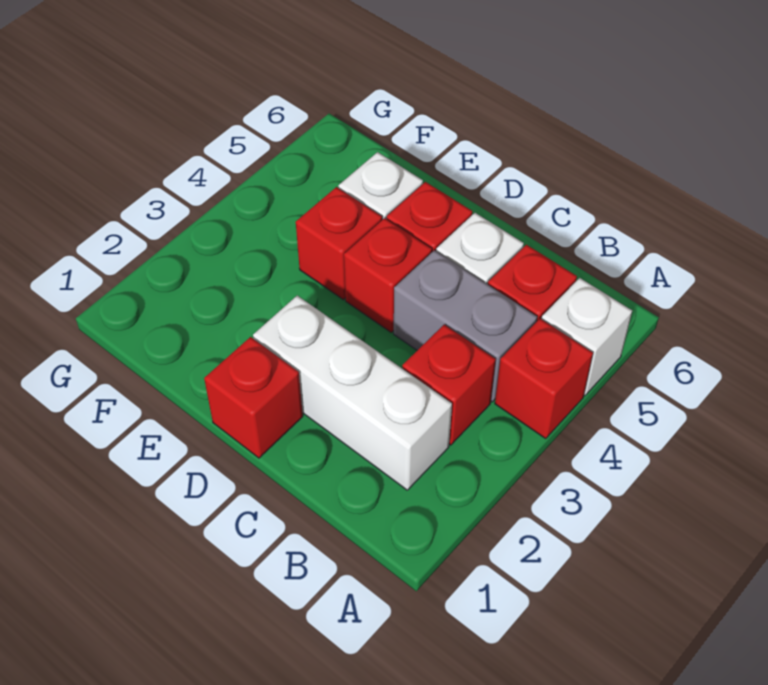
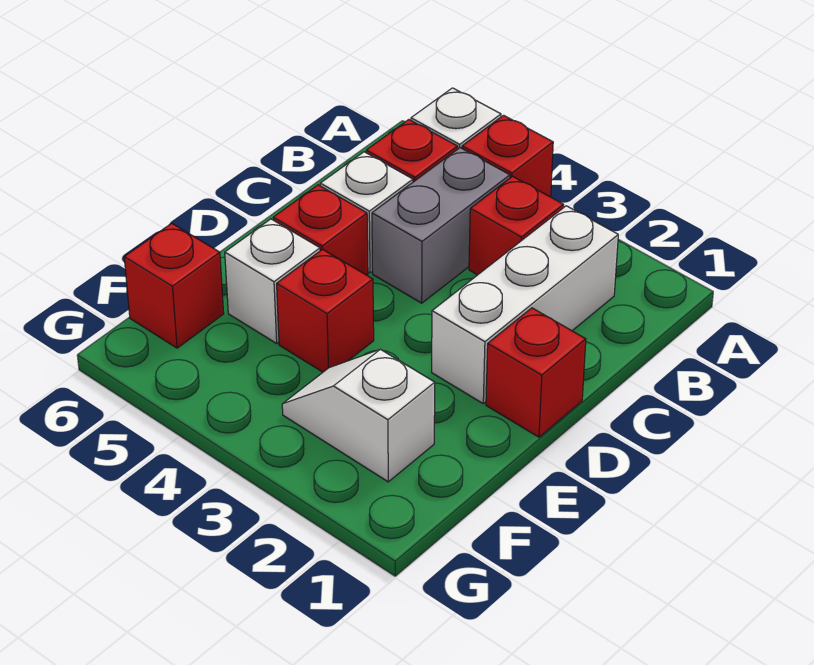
red brick D4 level 1 -> red brick F6 level 1
none -> white slope F2:F3 level 1 top 2

